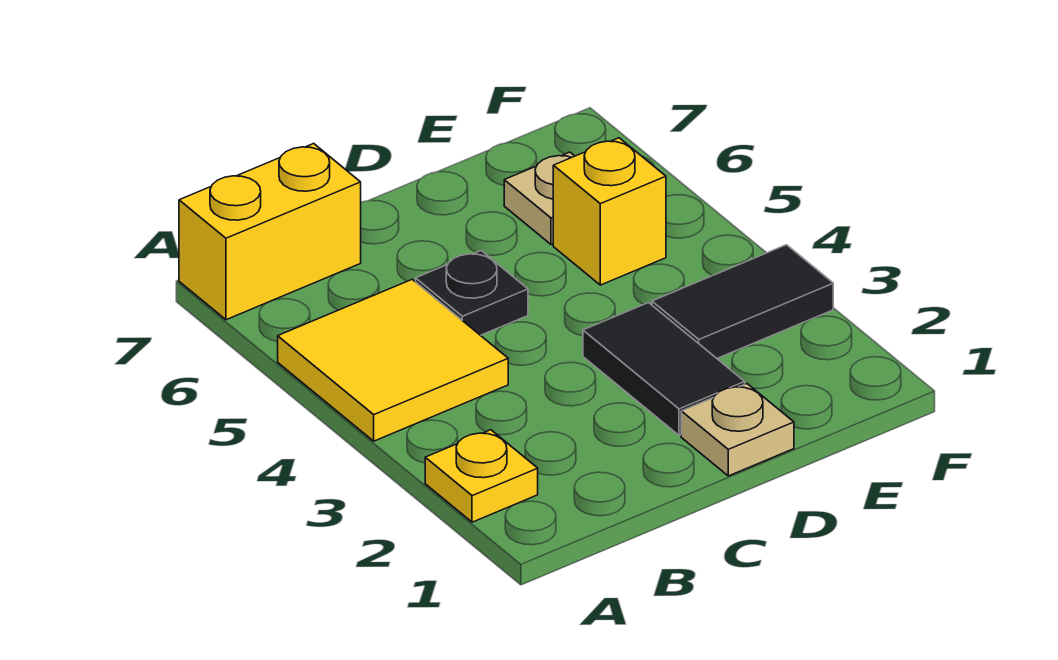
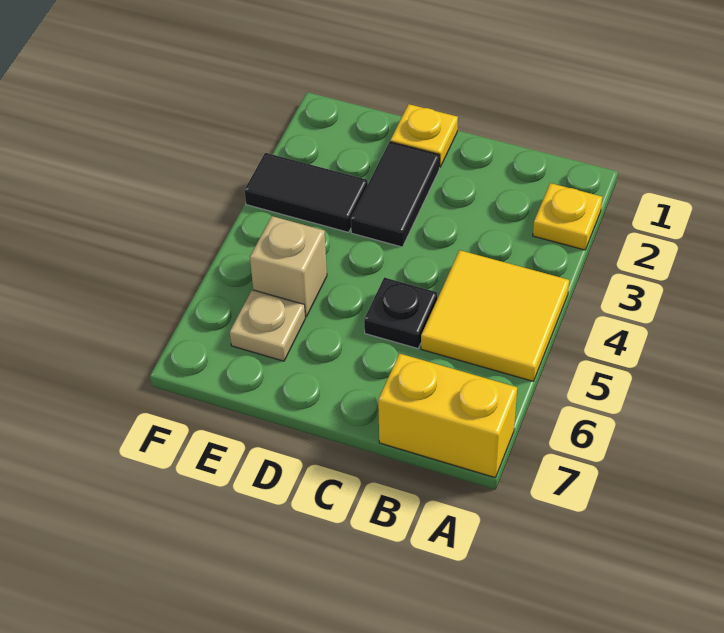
tan plate D1 level 1 -> yellow plate D1 level 1
yellow brick E5 level 1 -> tan brick E5 level 1

